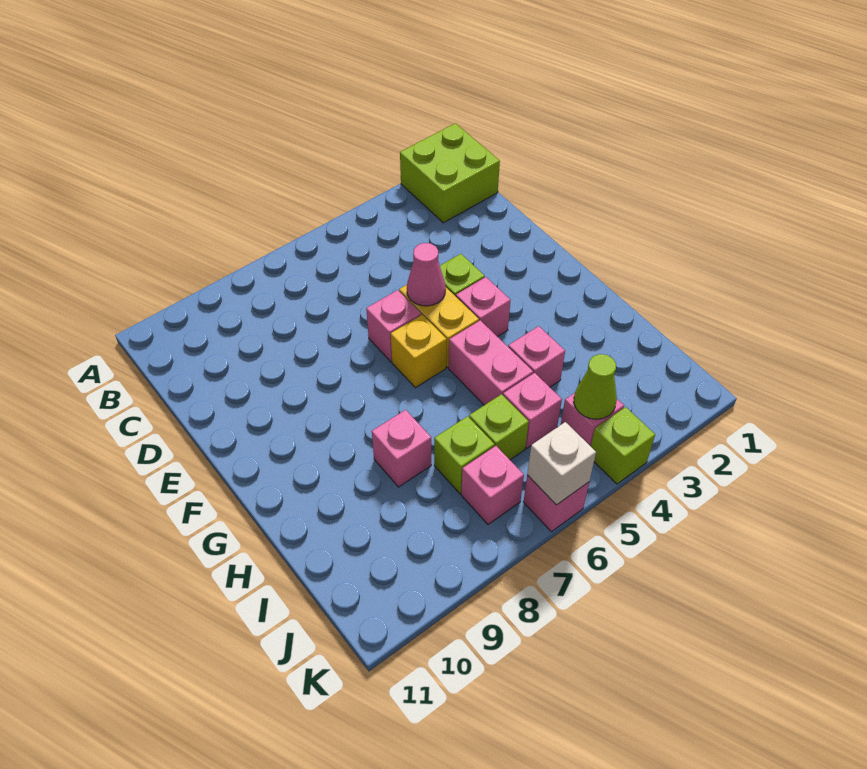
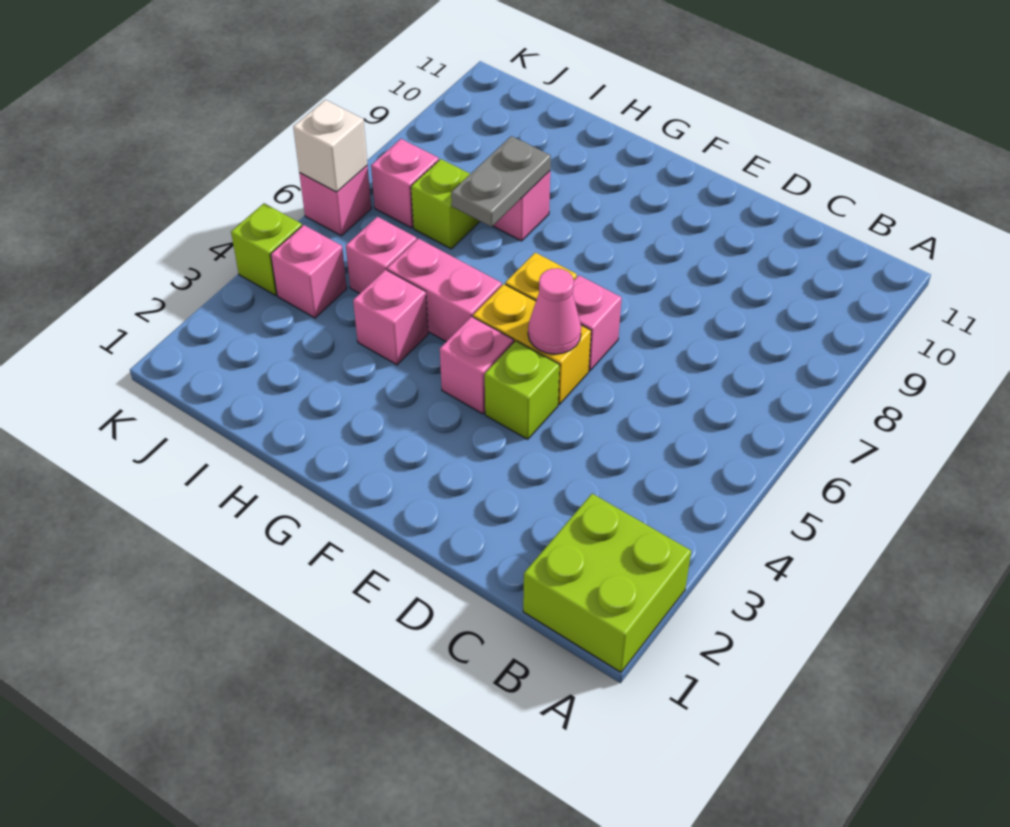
none -> grey plate H7:H8 level 2
lime brick I6 level 1 -> none
lime cone J4 level 2 -> none

